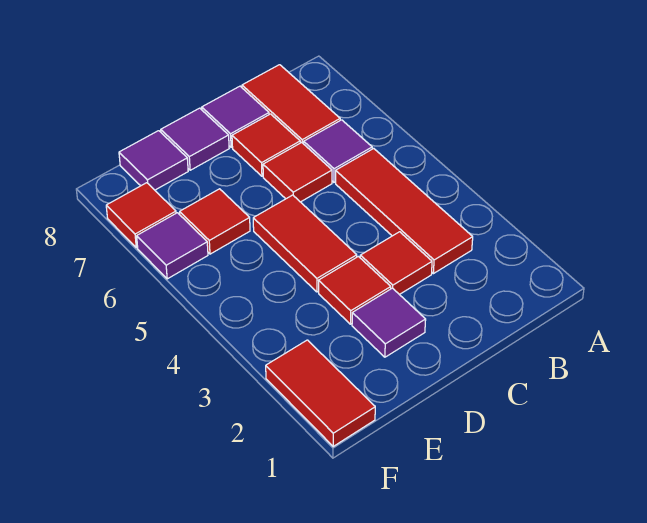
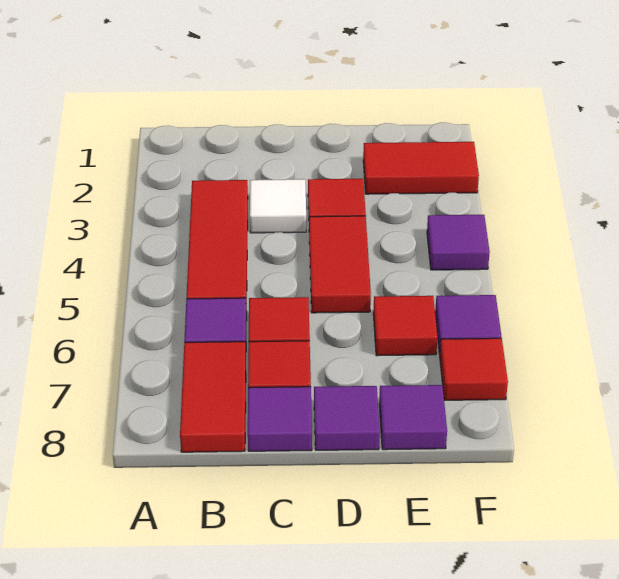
red tile C3 level 1 -> white tile C3 level 1
purple tile D2 level 1 -> purple tile F4 level 1
red tile F1:F2 level 1 -> red tile E2:F2 level 1

